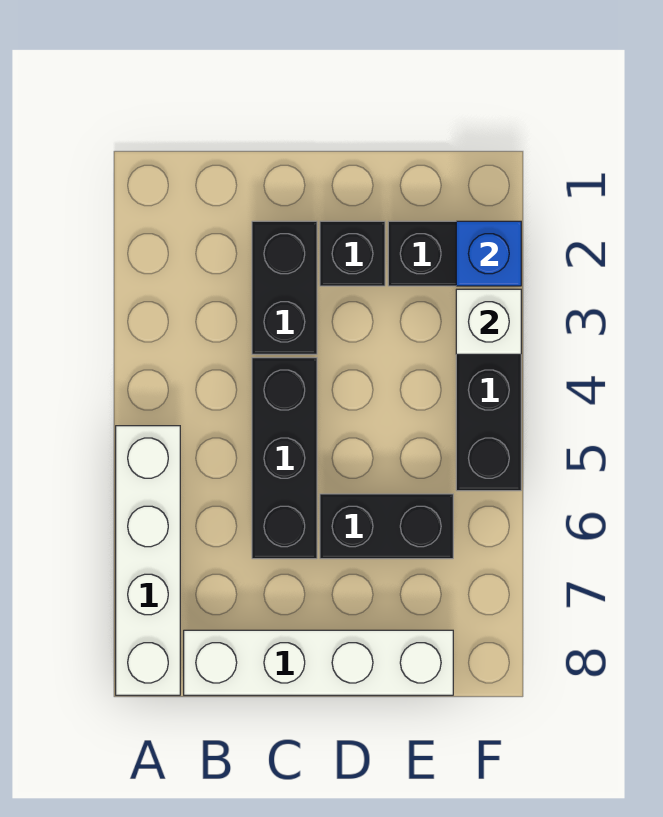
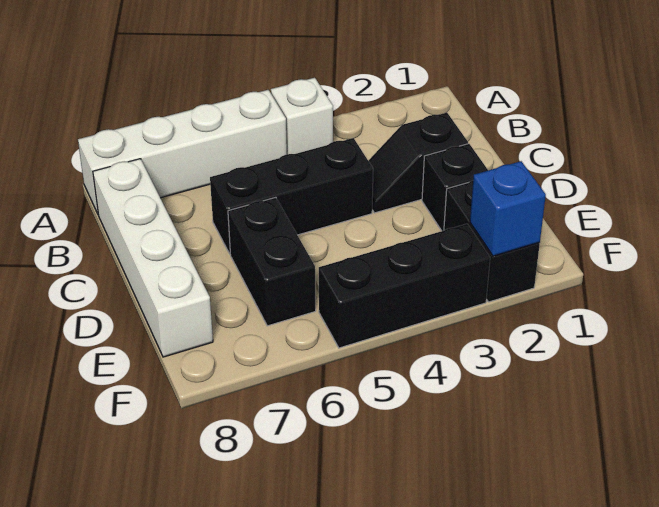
black brick C2:C3 level 1 -> black slope C2:C3 level 1 top 2
white brick F3 level 2 -> white brick A4 level 1

